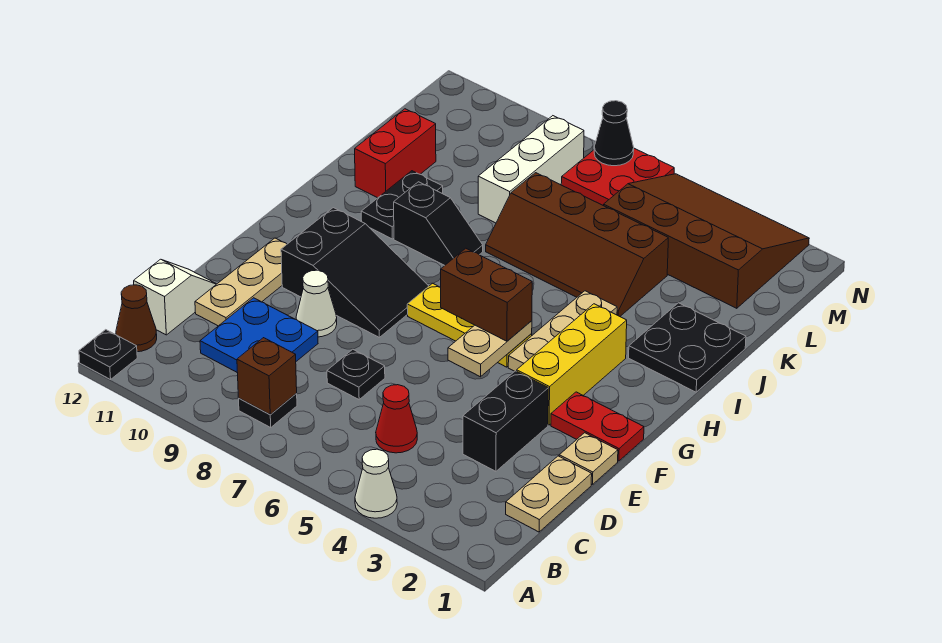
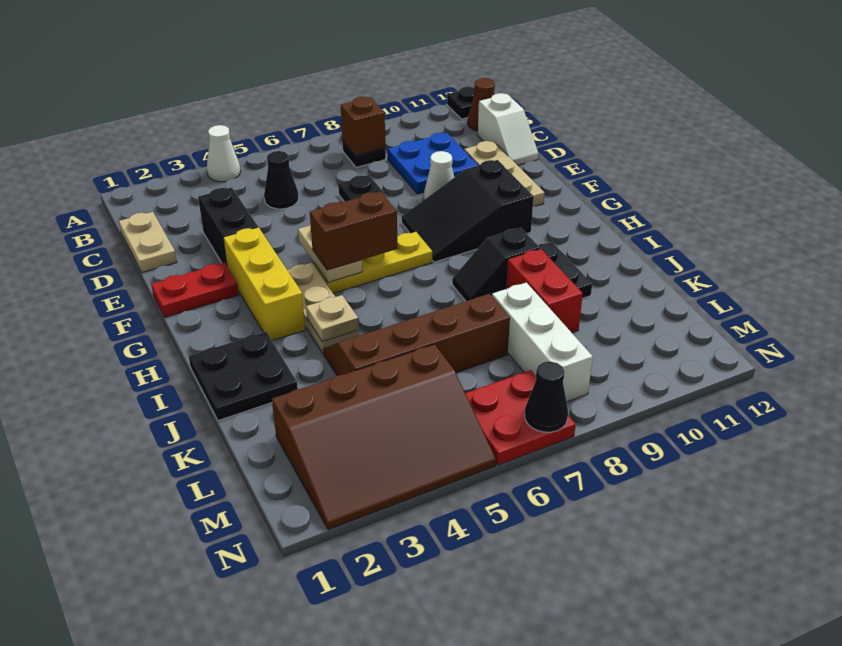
red cone C5 level 1 -> black cone C5 level 1
tan plate E1 level 1 -> tan plate I4 level 2
red brick J11:K11 level 1 -> red brick J9:K9 level 1

